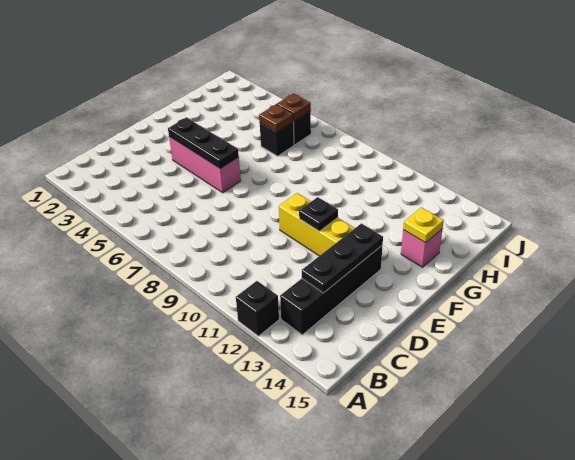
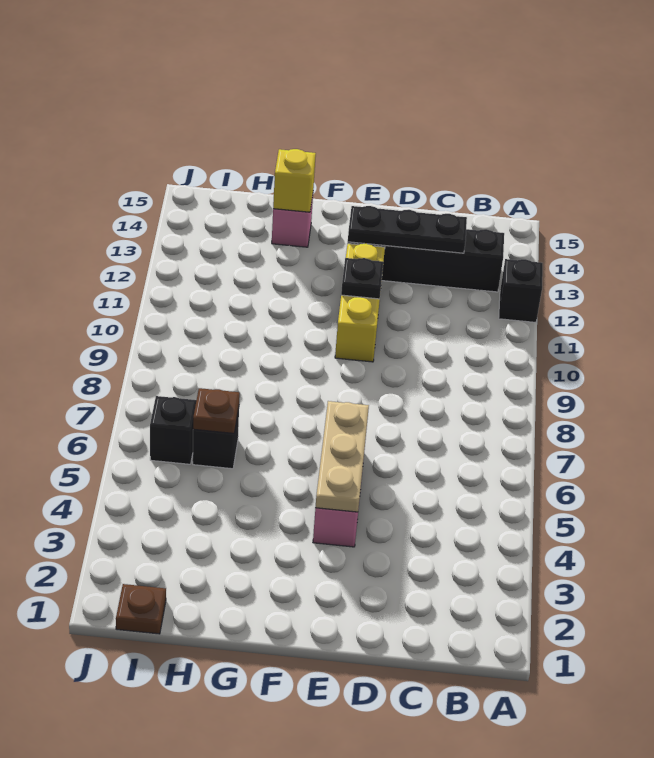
black plate E4:E6 level 2 -> tan plate E4:E6 level 2
yellow plate G14 level 2 -> yellow brick G14 level 2
brown plate I6 level 2 -> brown plate I1 level 1

